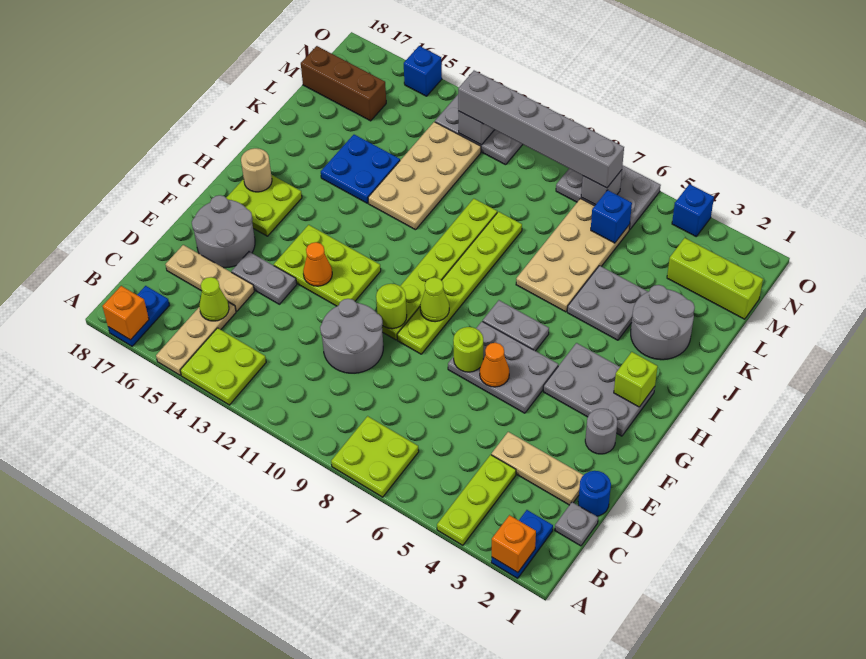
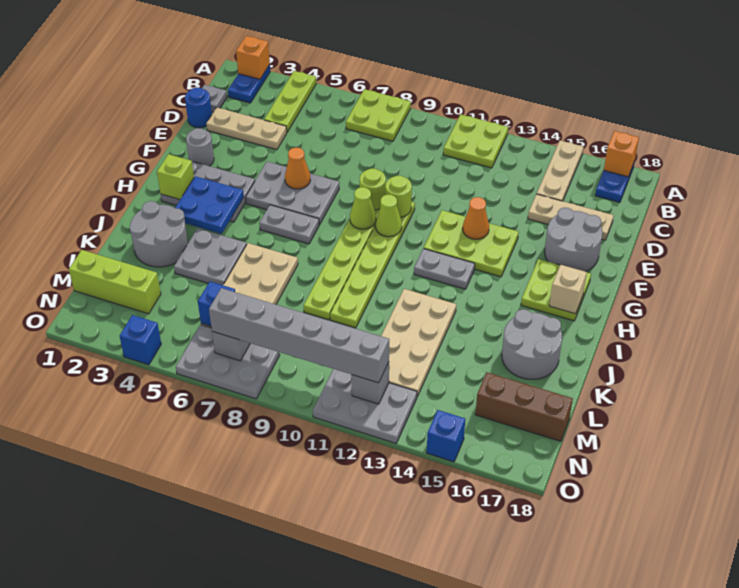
lime plate A13:B14 level 1 -> lime plate A11:B12 level 1
lime cone C15 level 2 -> lime cone G10 level 2
grey round brick D10:E11 level 1 -> grey round brick J16:K17 level 1
grey plate E14:E15 level 1 -> grey plate H12:H13 level 1
lime round brick F7 level 2 -> lime round brick F9 level 2
tan round brick H17 level 2 -> tan brick H17 level 2
blue plate J14:K15 level 1 -> blue plate H3:I4 level 2

